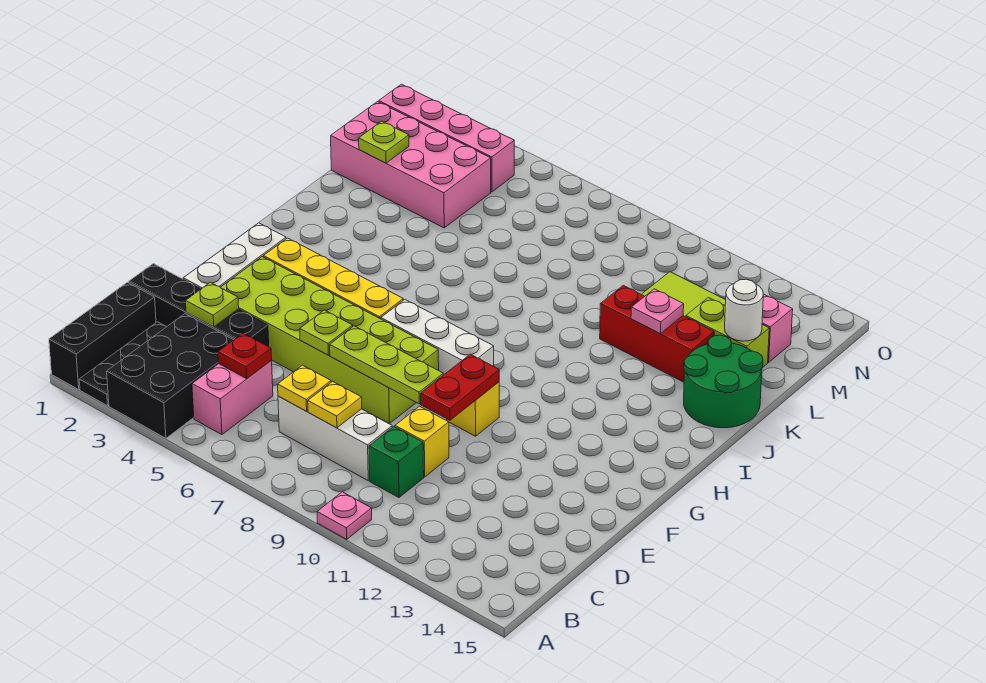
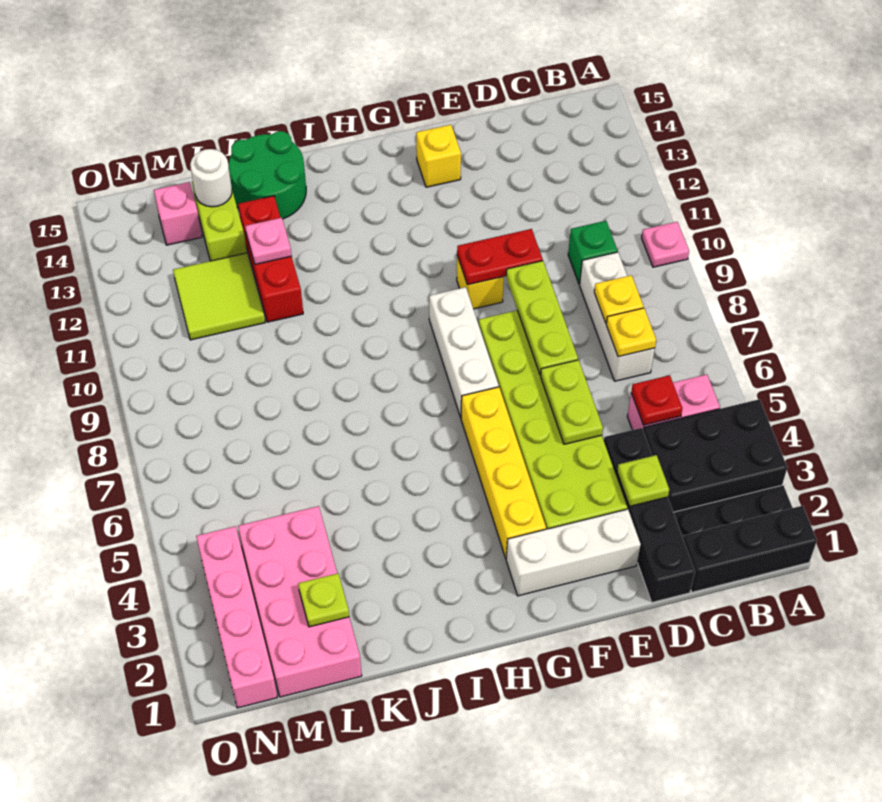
yellow brick D10 level 1 -> yellow brick F14 level 1
lime plate E6 level 2 -> lime plate E5:E6 level 2

